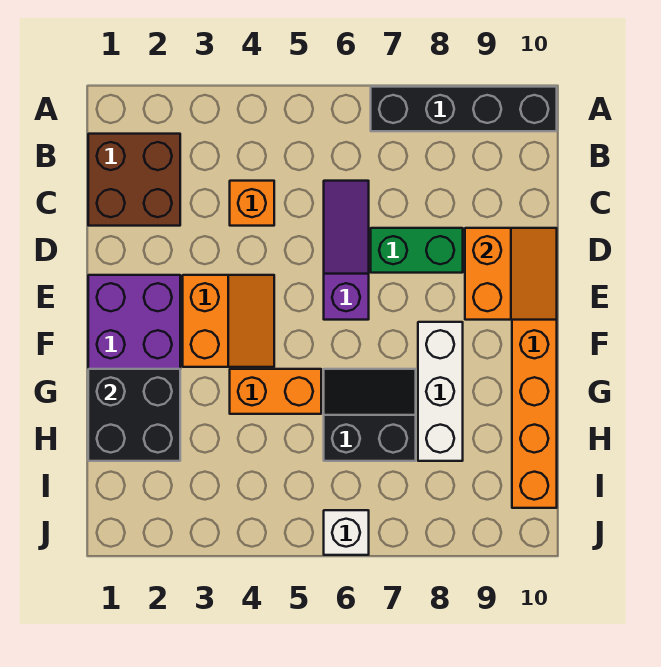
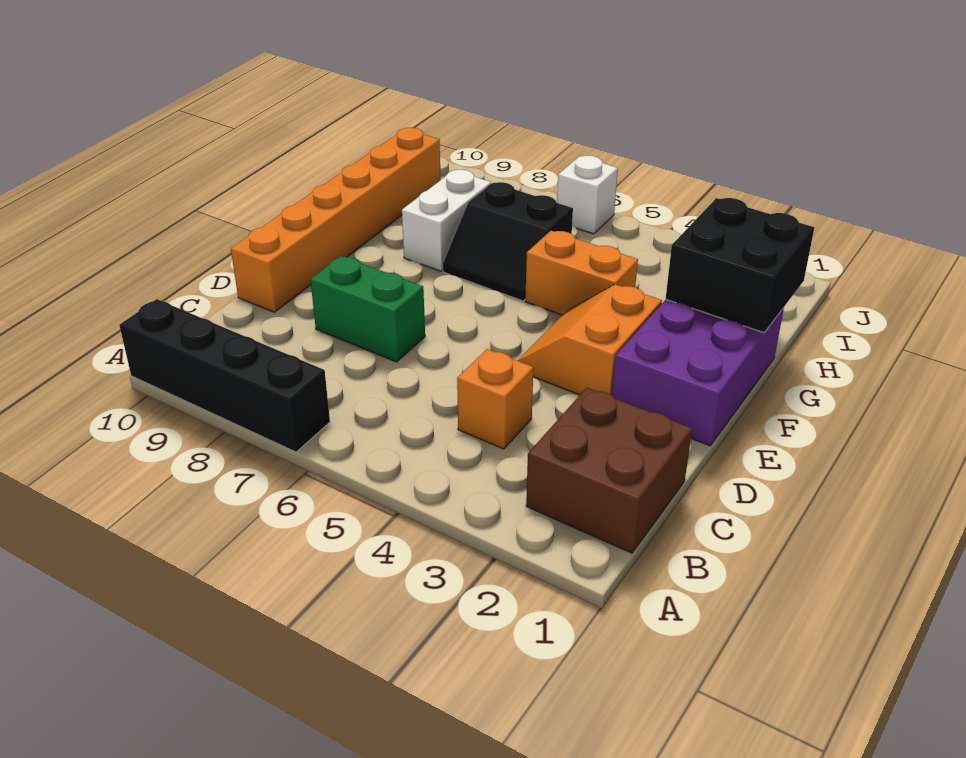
purple slope C6:E6 level 1 top E -> none
orange slope D9:E10 level 2 top 9 -> none
white brick F8:H8 level 1 -> white brick G8:H8 level 1

